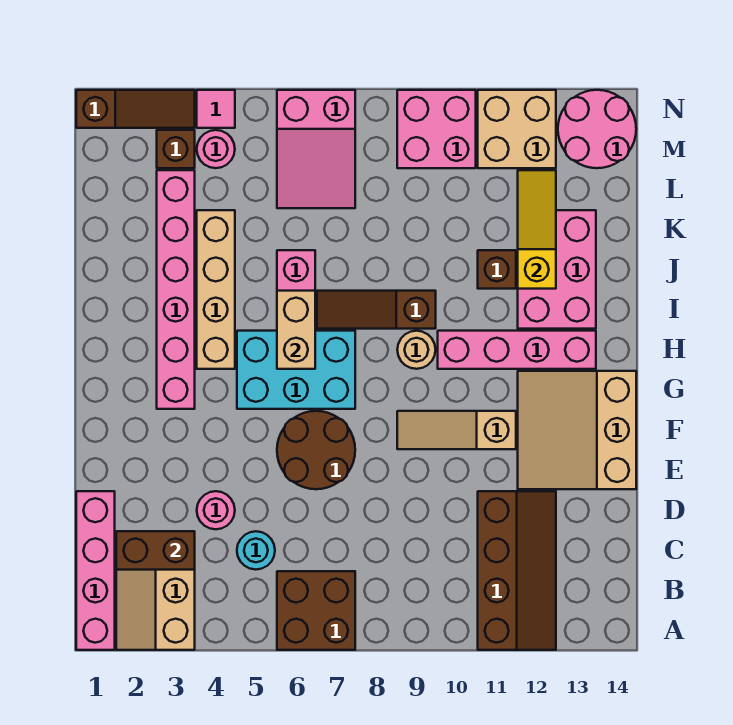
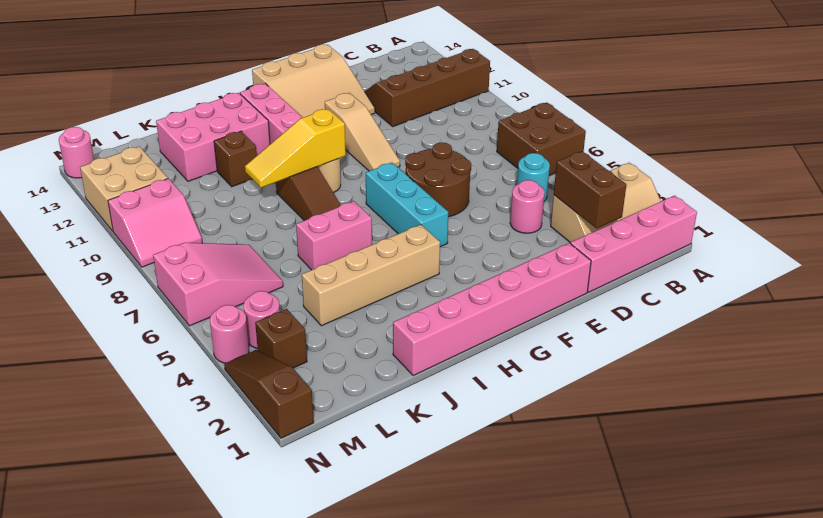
pink brick G3:L3 level 1 -> pink brick E1:J1 level 1
cyan brick G5:H7 level 1 -> cyan brick G5:G7 level 1
tan brick H6:I6 level 2 -> none
yellow slope J12:L12 level 2 top J -> yellow slope H9:J9 level 2 top H
pink brick M9:N10 level 1 -> pink slope M9:N10 level 1 top 10
pink round brick M13:N14 level 1 -> pink round brick N14 level 1
pink tile N4 level 1 -> pink round brick N4 level 1

